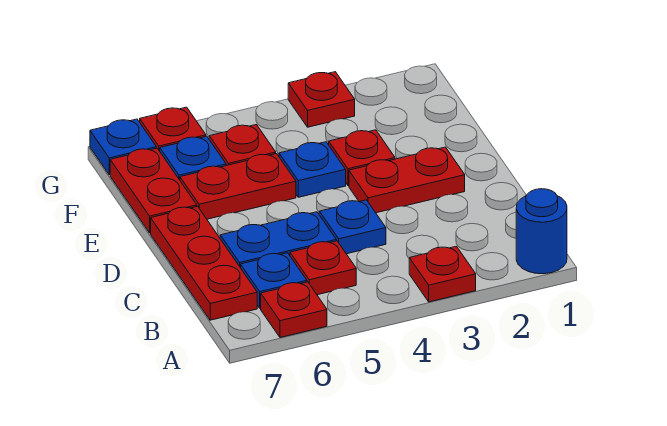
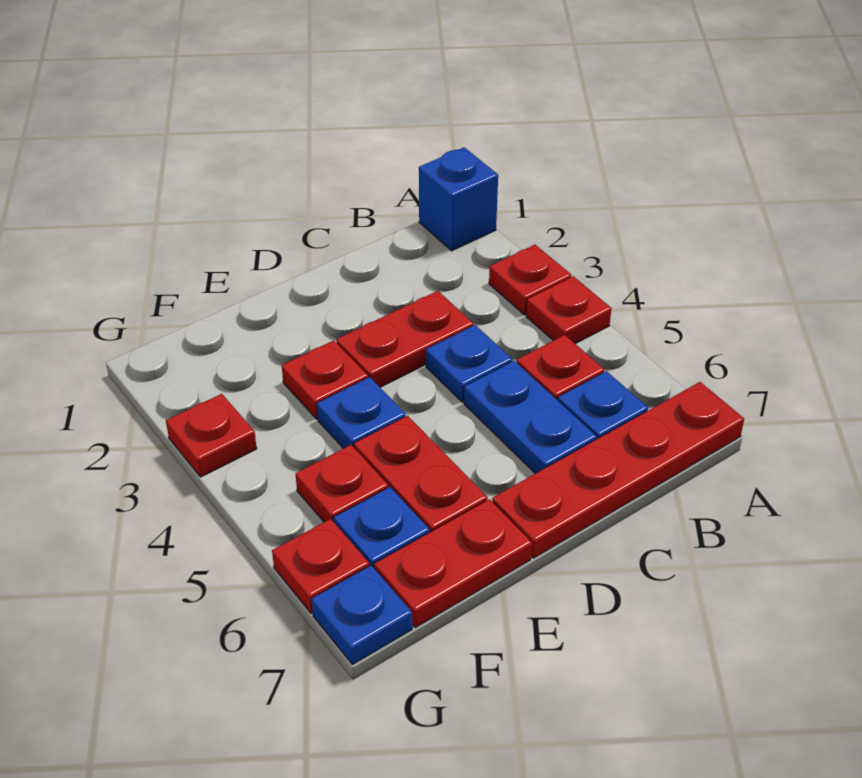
blue round brick A1 level 1 -> blue brick A1 level 1
red plate A6 level 1 -> red plate A4 level 1
red plate B7:D7 level 1 -> red plate A7:D7 level 1
red plate D2:D3 level 1 -> red plate C3:D3 level 1

